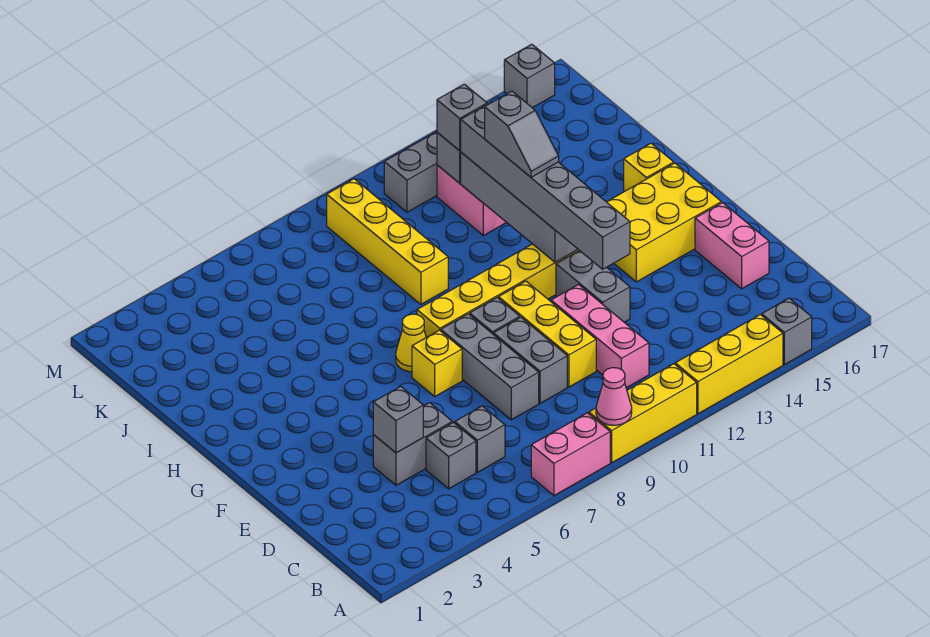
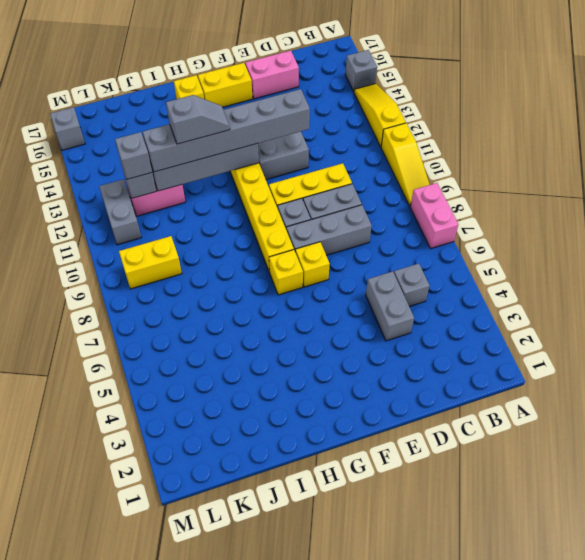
yellow brick A9:A11 level 1 -> yellow slope A9:A11 level 1 top 11
pink cone A9 level 2 -> none
yellow brick A12:A14 level 1 -> yellow slope A12:A14 level 1 top 12
grey brick C6 level 1 -> none
pink brick C11:E11 level 1 -> none
grey brick D4 level 2 -> none
yellow brick F14:G16 level 1 -> yellow brick F16:G16 level 1
yellow cone G7 level 1 -> yellow brick G7 level 1
yellow brick I9:L9 level 1 -> yellow brick K9:L9 level 1

